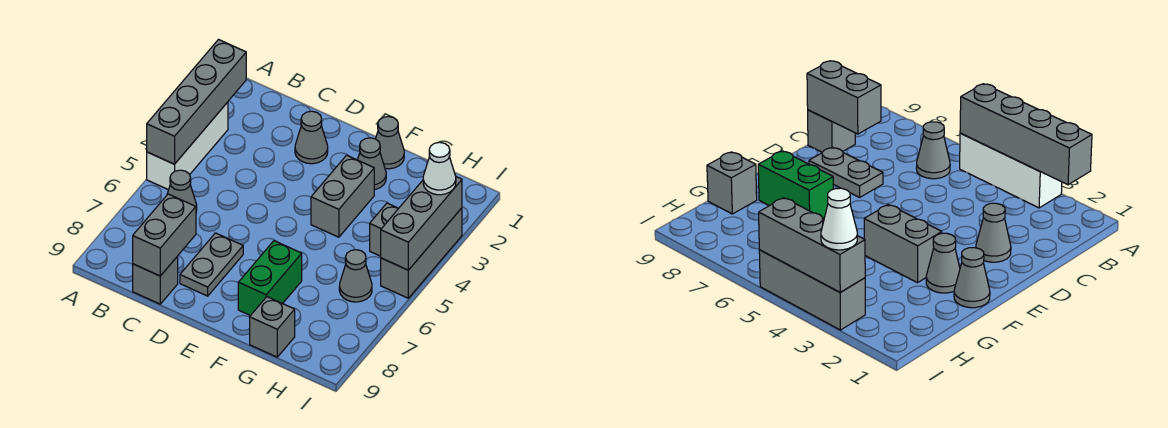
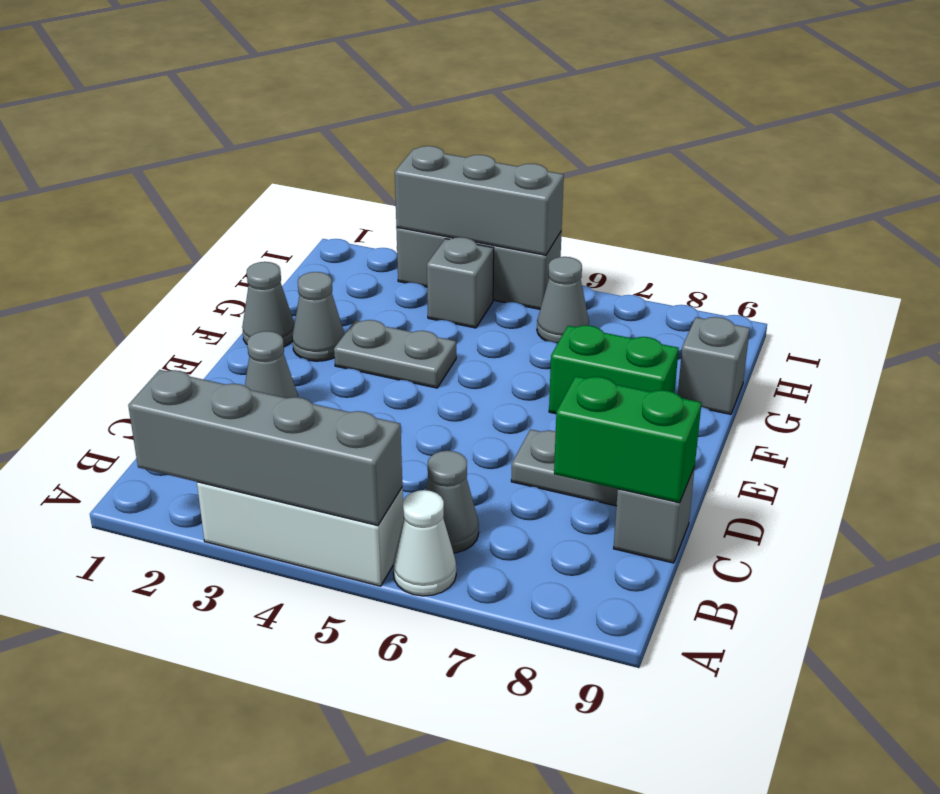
grey brick C8:C9 level 2 -> green brick C8:C9 level 2
grey brick F3:F4 level 1 -> grey plate F3:F4 level 1
white cone I3 level 3 -> white cone A6 level 1

